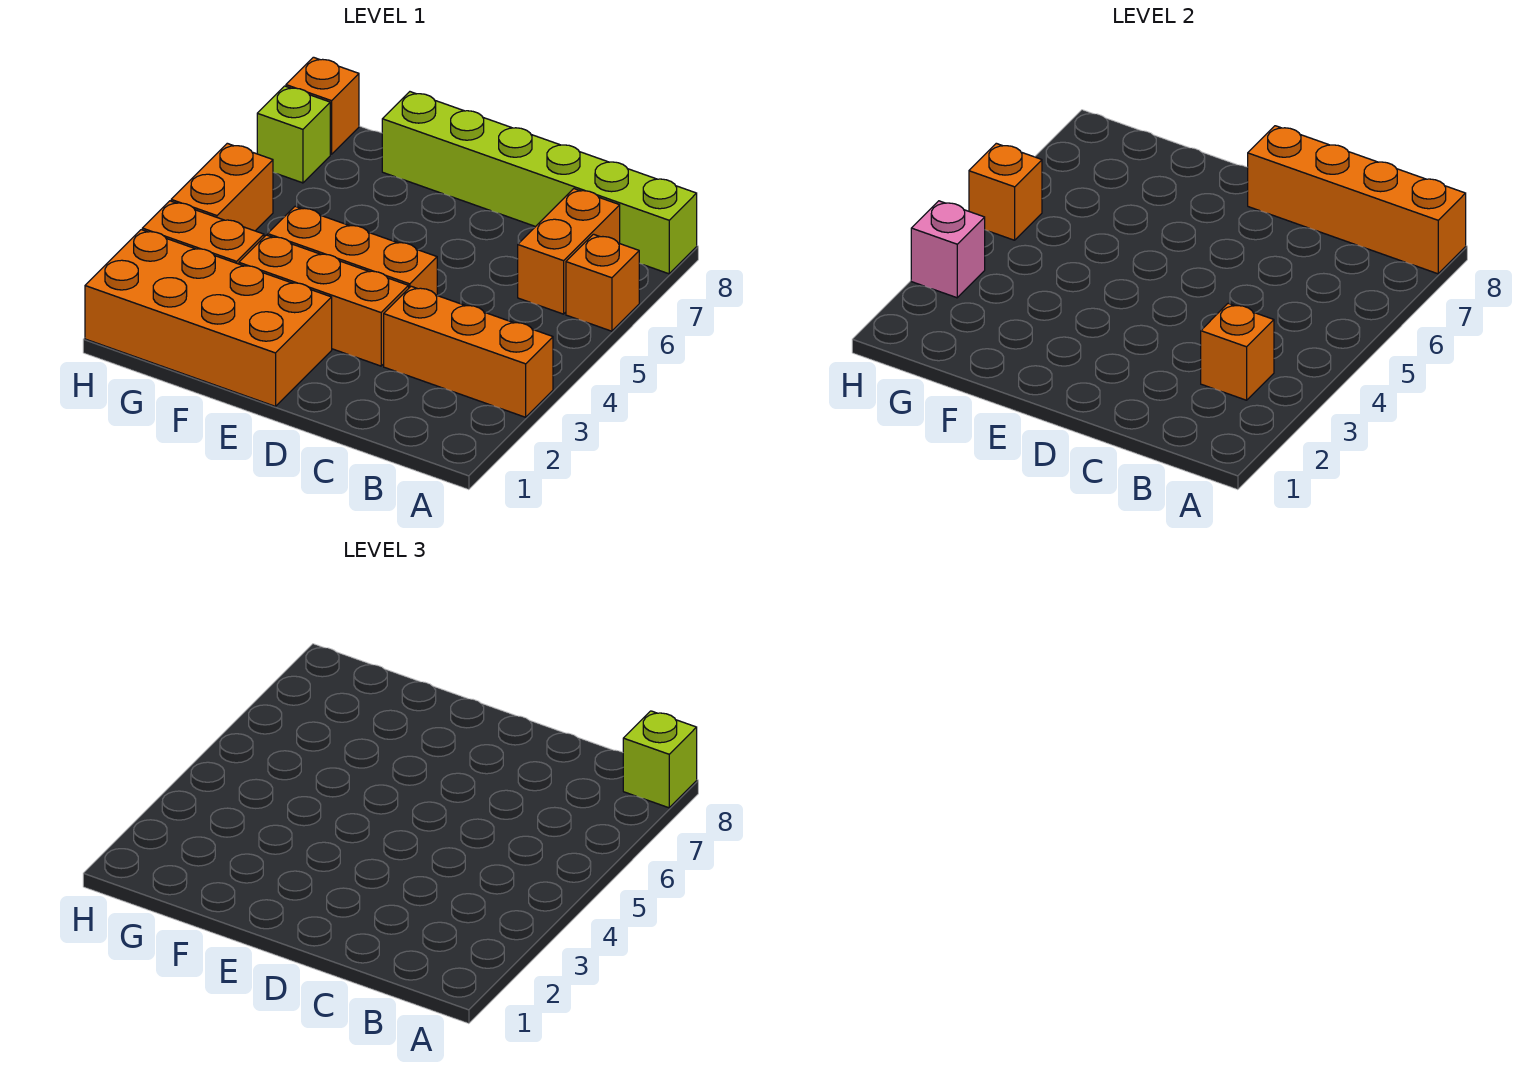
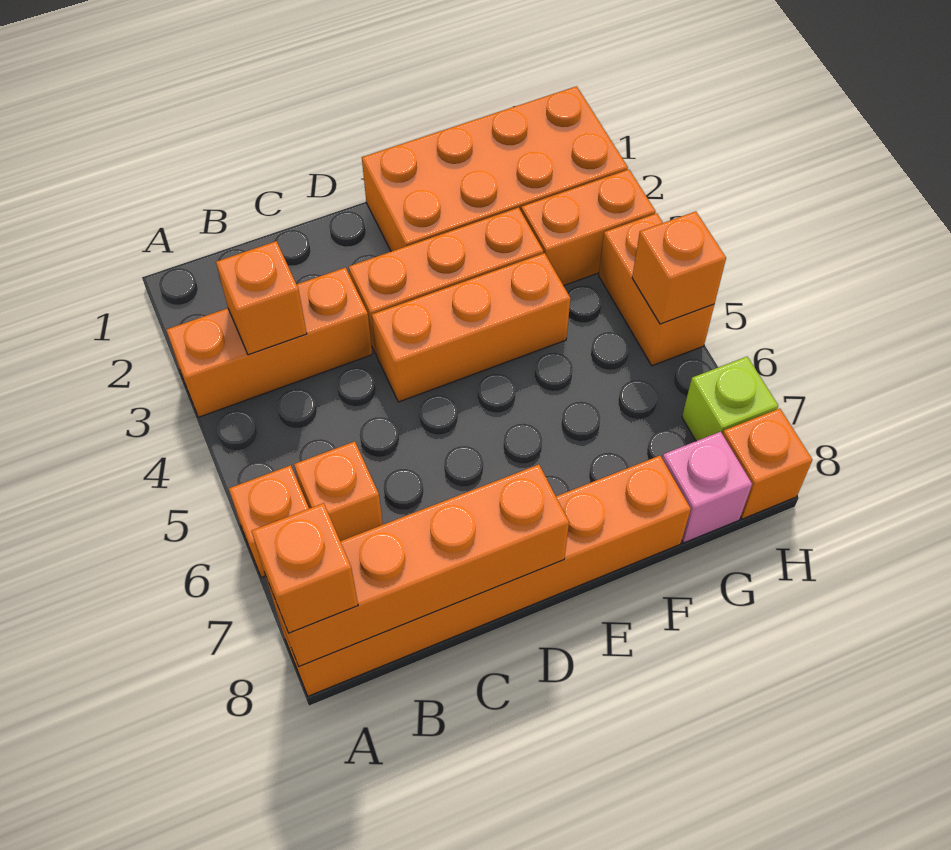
lime brick A8:F8 level 1 -> orange brick A8:F8 level 1
lime brick A8 level 3 -> orange brick A8 level 3
orange brick B6:B7 level 1 -> orange brick B6 level 1
pink brick H3 level 2 -> pink brick G8 level 1

